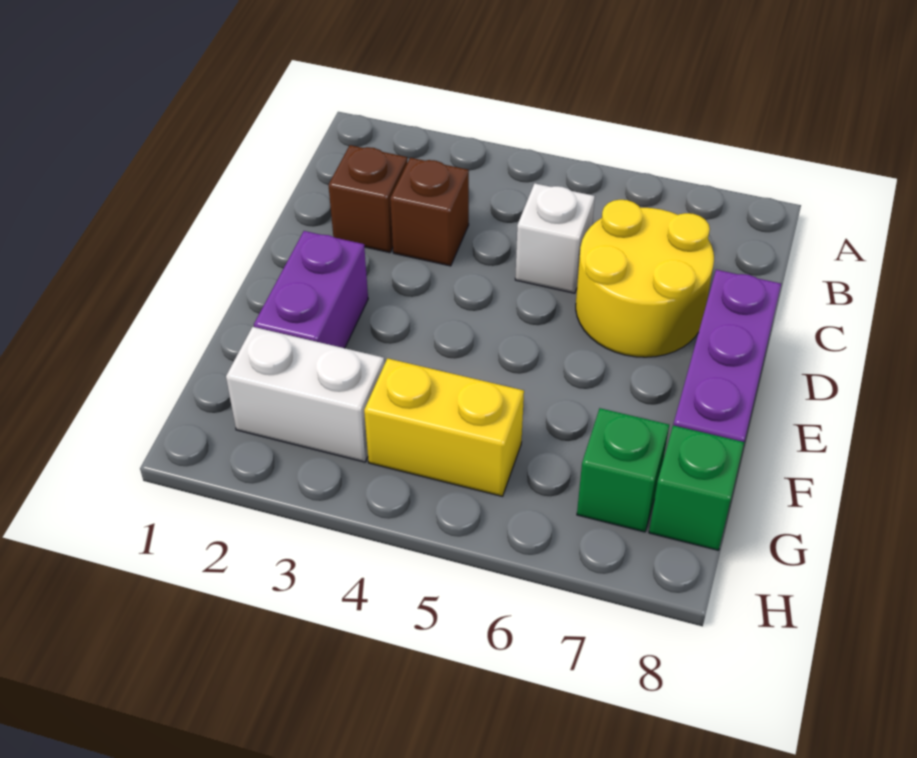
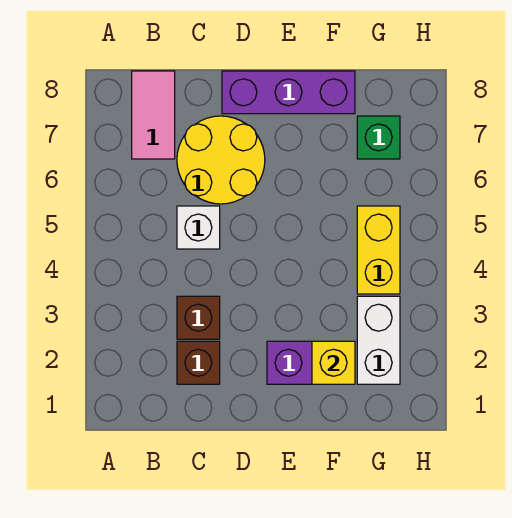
none -> pink tile B7:B8 level 1
none -> yellow brick F2 level 2
green brick G8 level 1 -> none

